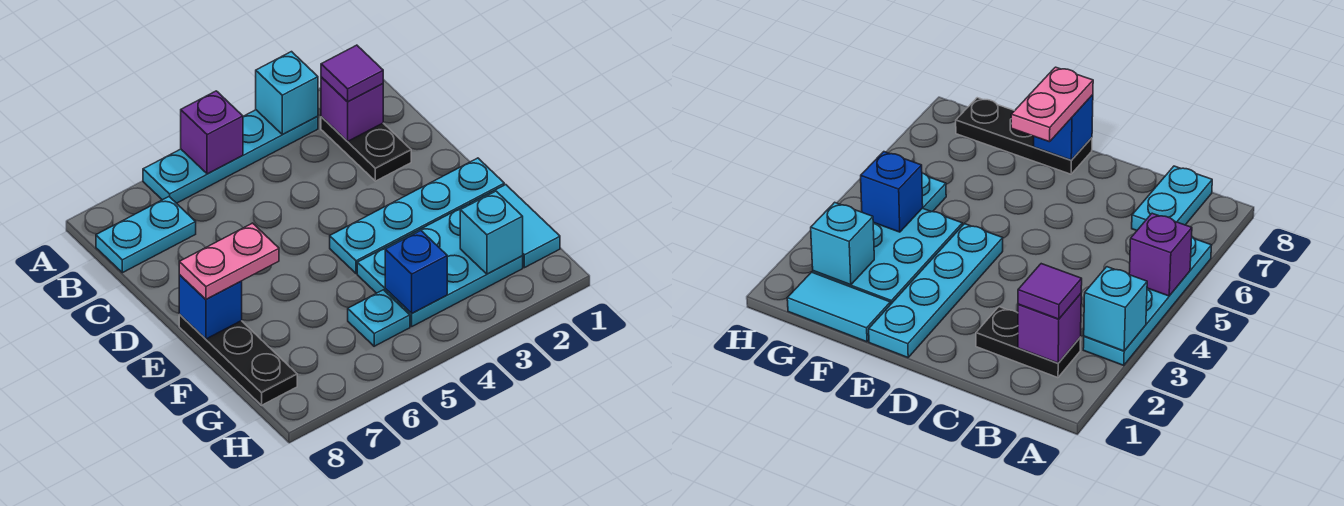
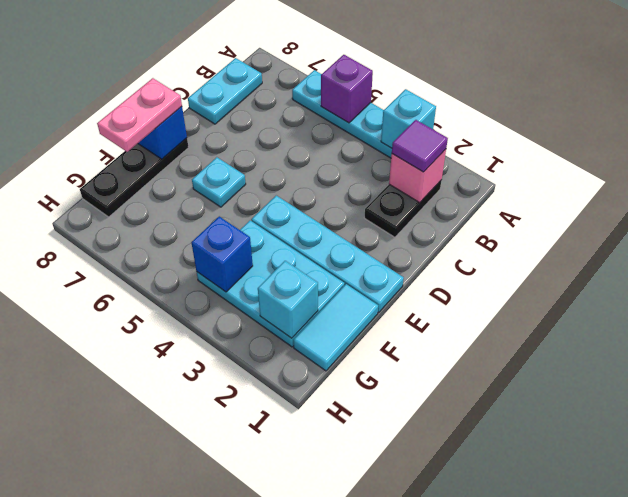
purple brick B2 level 2 -> pink brick B2 level 2
cyan plate B7:B8 level 1 -> cyan plate B8:C8 level 1
pink plate E7:E8 level 3 -> pink plate E8:F8 level 3
cyan plate G5 level 1 -> cyan plate E6 level 1

